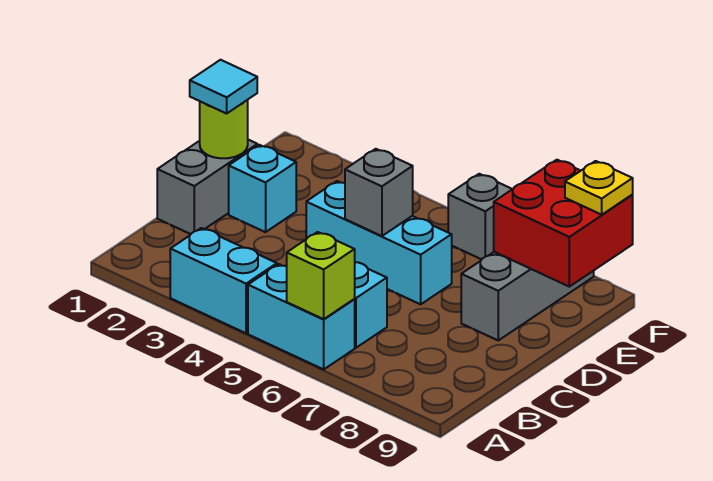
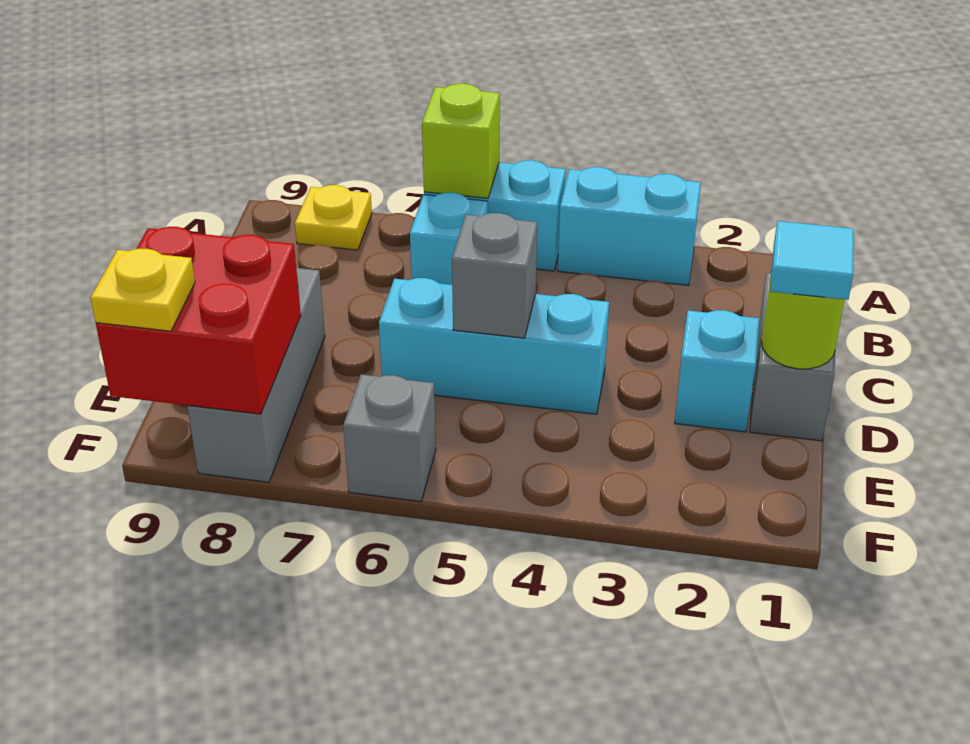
none -> yellow plate A8 level 1

